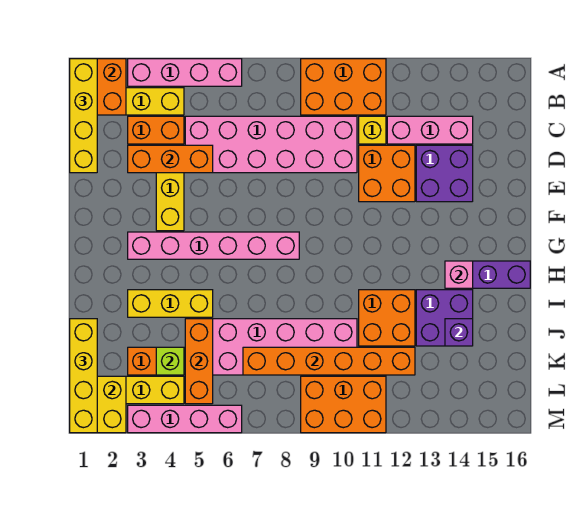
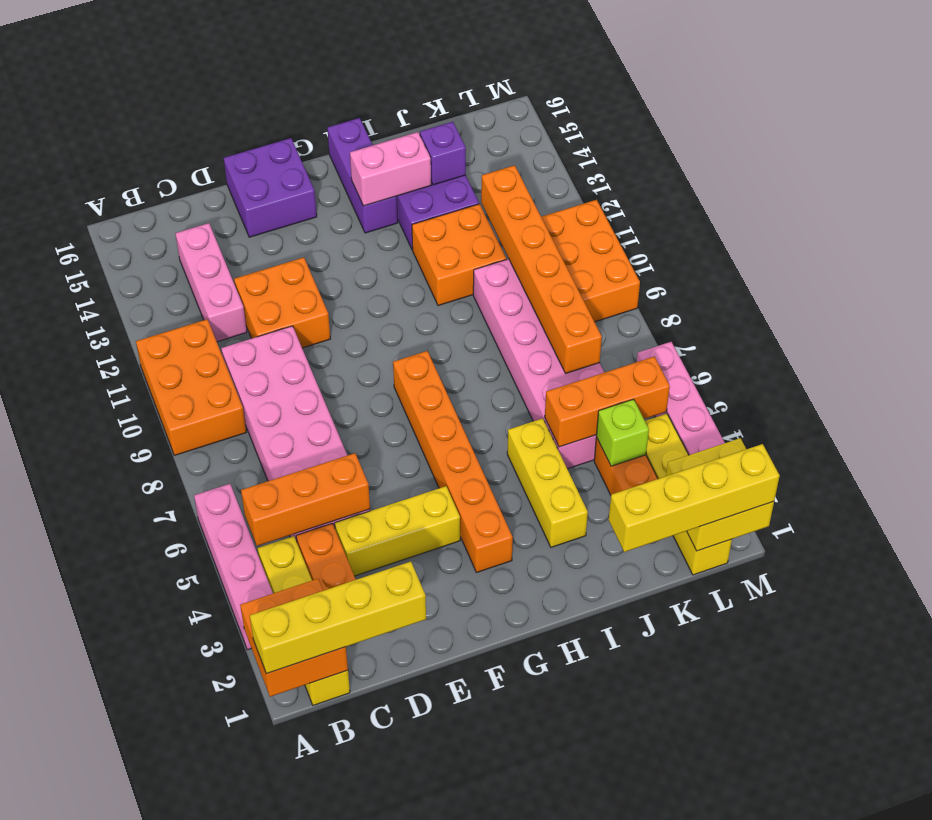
yellow brick C11 level 1 -> none
orange brick D3:D5 level 2 -> orange brick B5:D5 level 2
purple brick D13:E14 level 1 -> purple brick E15:F16 level 1
pink brick G3:G8 level 1 -> orange brick G3:G8 level 1
pink brick H14 level 2 -> pink brick H14:I14 level 2

